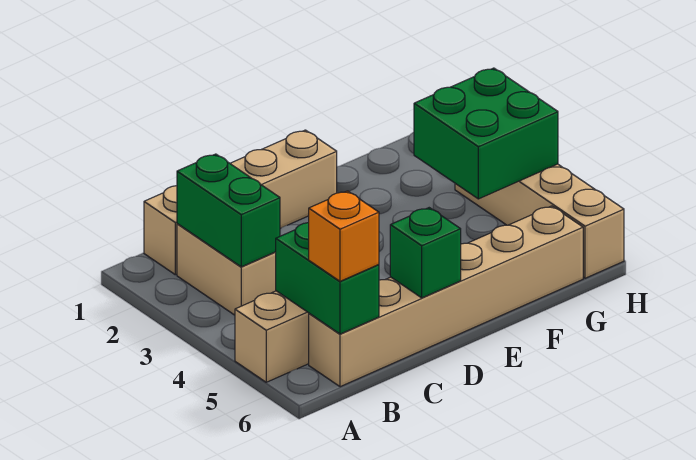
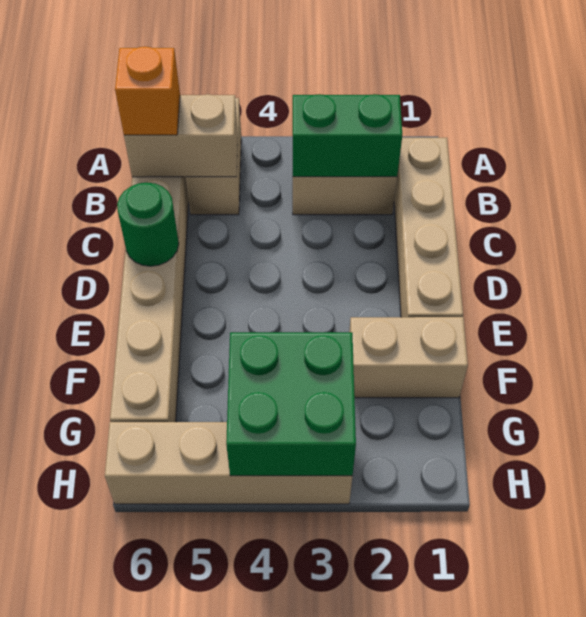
green brick B5:B6 level 2 -> tan brick B5:B6 level 2
green brick D6 level 2 -> green round brick D6 level 2
none -> tan brick F1:F2 level 1

